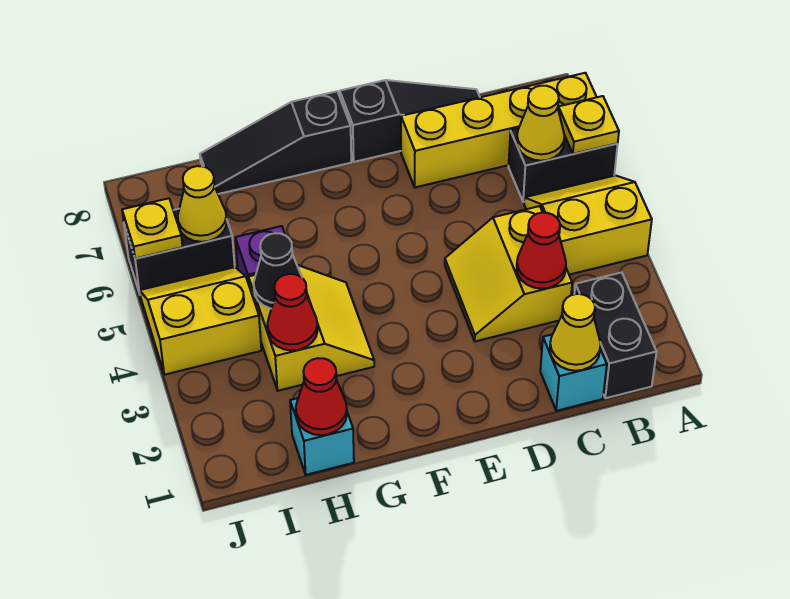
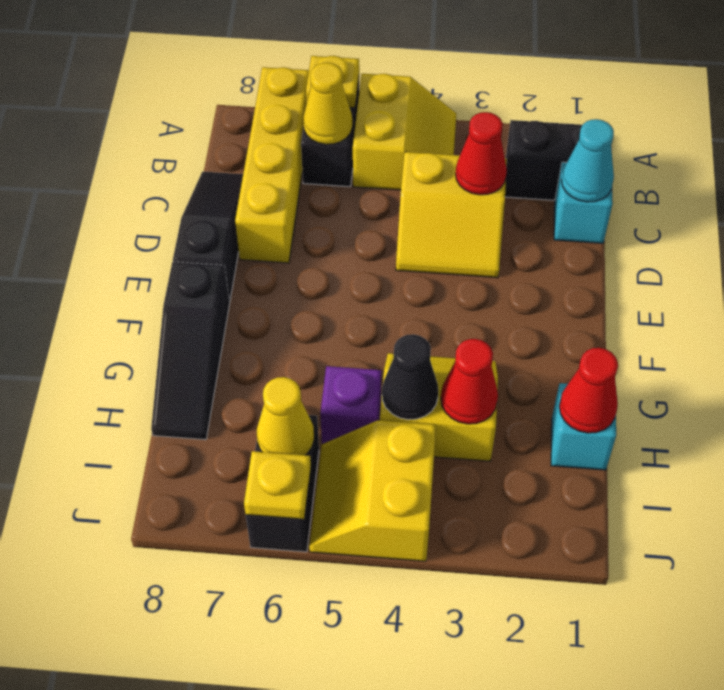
yellow slope A4:B5 level 1 top 4 -> yellow slope A4:B5 level 1 top 5
yellow cone C1 level 2 -> cyan cone C1 level 2

